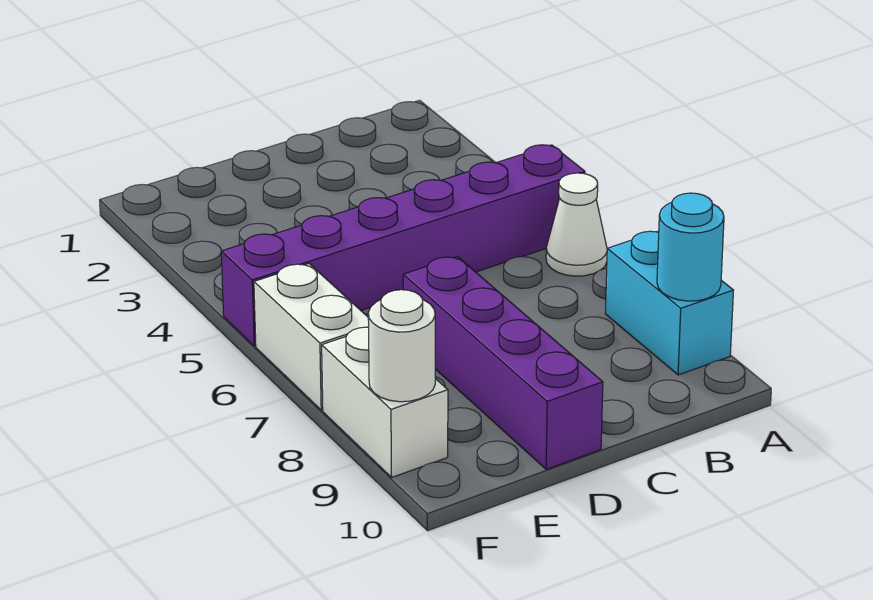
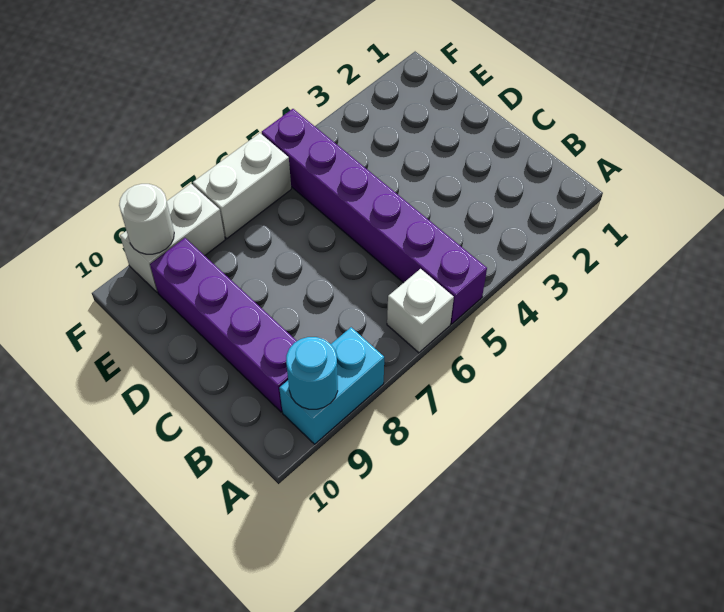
white cone A6 level 1 -> white brick A6 level 1
purple brick D7:D10 level 1 -> purple brick B9:E9 level 1

